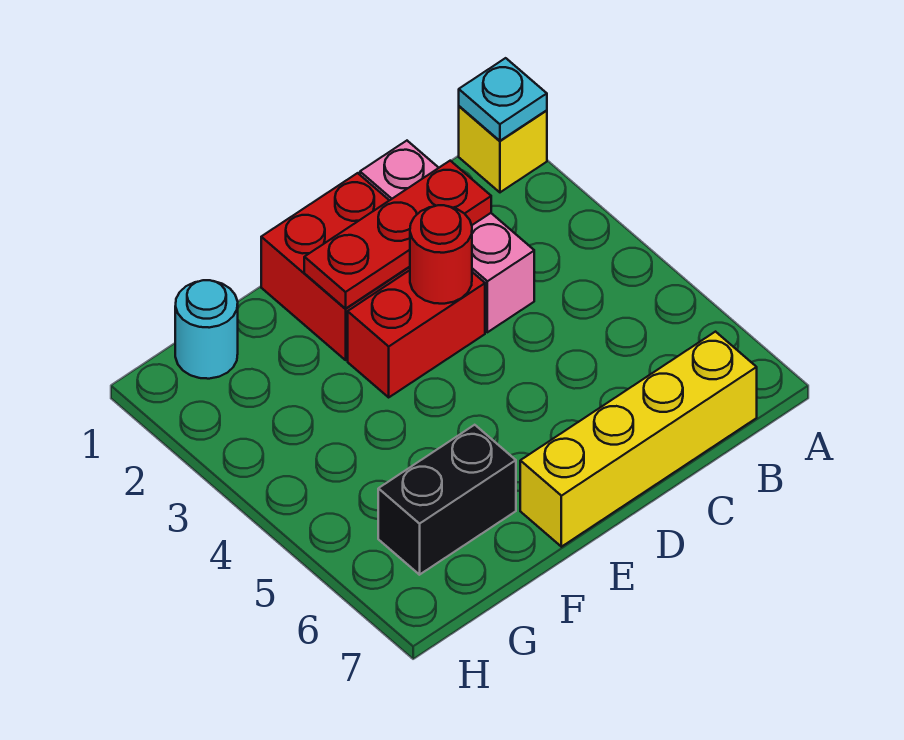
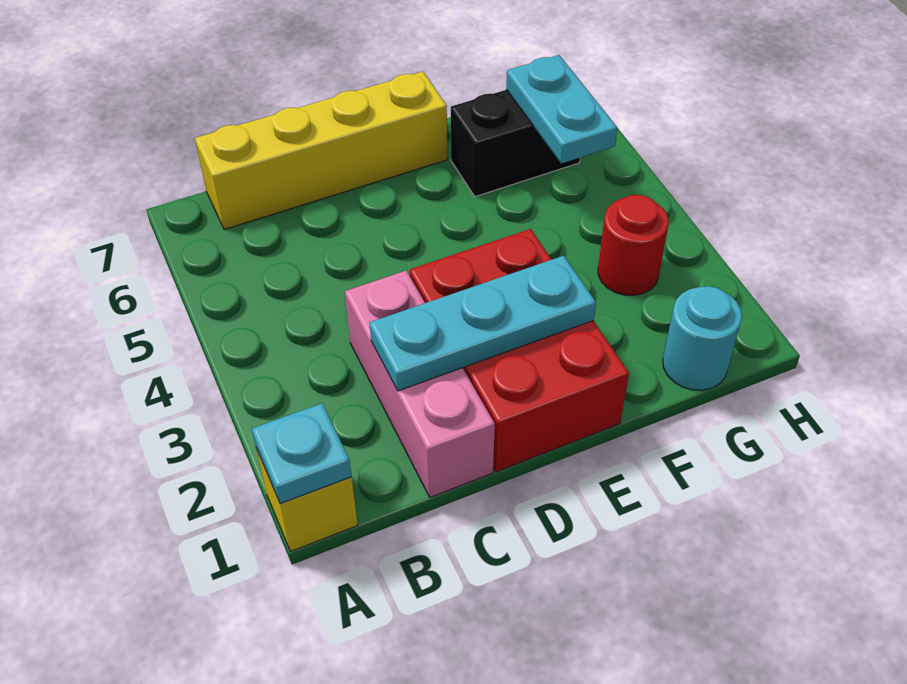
red plate C2:E2 level 2 -> cyan plate C2:E2 level 2
red round brick D3 level 2 -> red round brick G3 level 1
none -> cyan plate G5:G6 level 2

